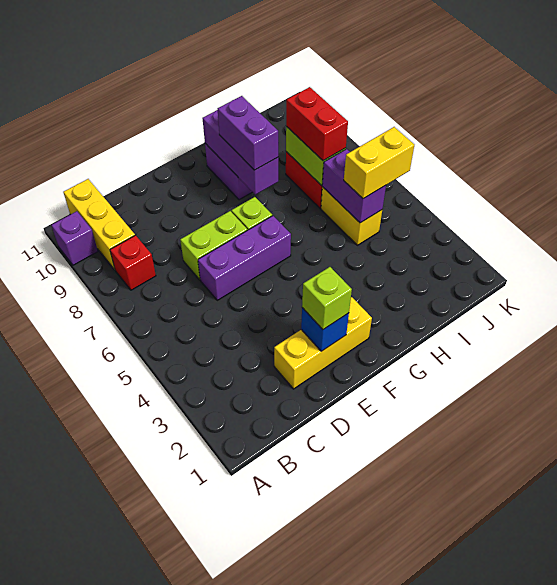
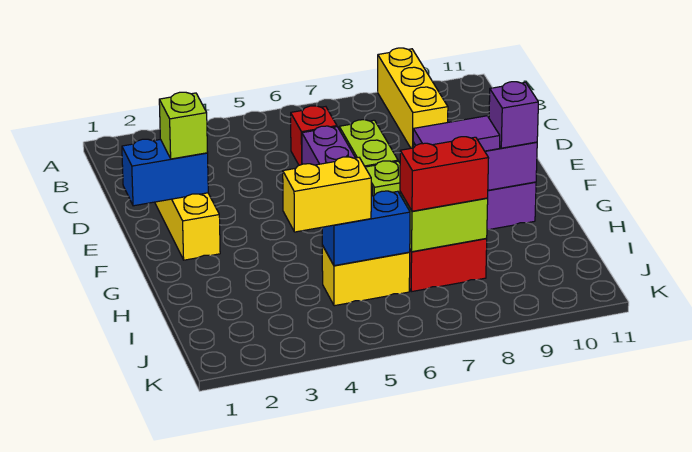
purple brick A10 level 1 -> purple brick G10 level 3
red brick B8 level 1 -> red brick C6 level 1
yellow brick B9:B11 level 1 -> yellow brick A9:C9 level 1
blue brick E2 level 2 -> blue brick E1:E2 level 2
purple brick G8:G9 level 3 -> purple tile G8:G9 level 3
purple brick I5:I6 level 2 -> blue brick I5:I6 level 2
yellow brick I5:J5 level 3 -> yellow brick I4:I5 level 3

